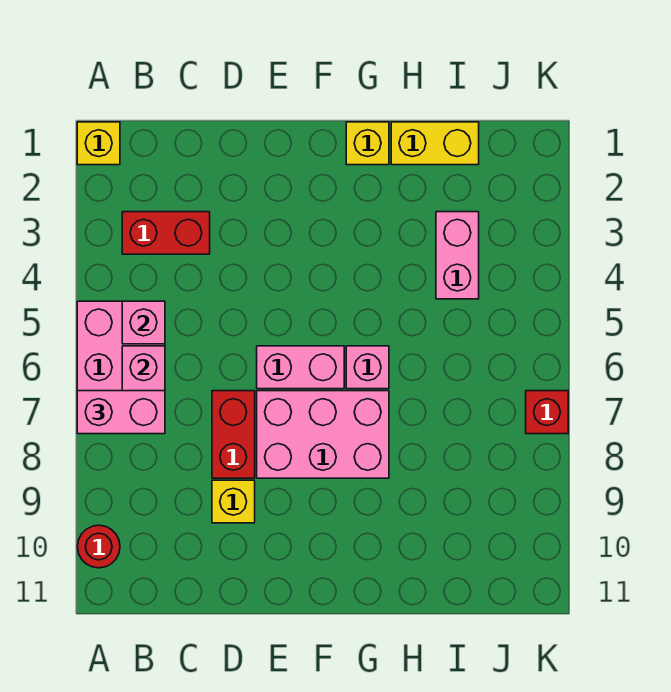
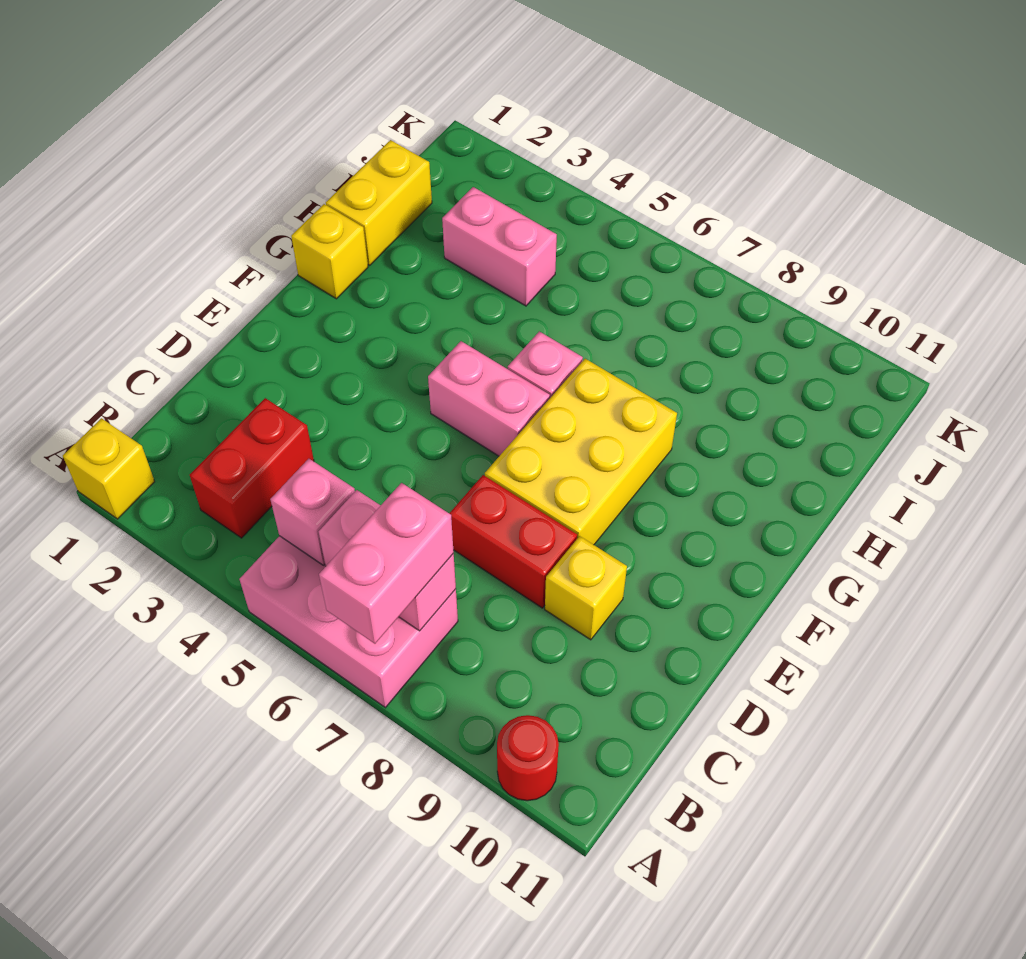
pink brick E6:F6 level 1 -> pink brick F5:F6 level 1
pink brick E7:G8 level 1 -> yellow brick E7:G8 level 1
red brick K7 level 1 -> none

